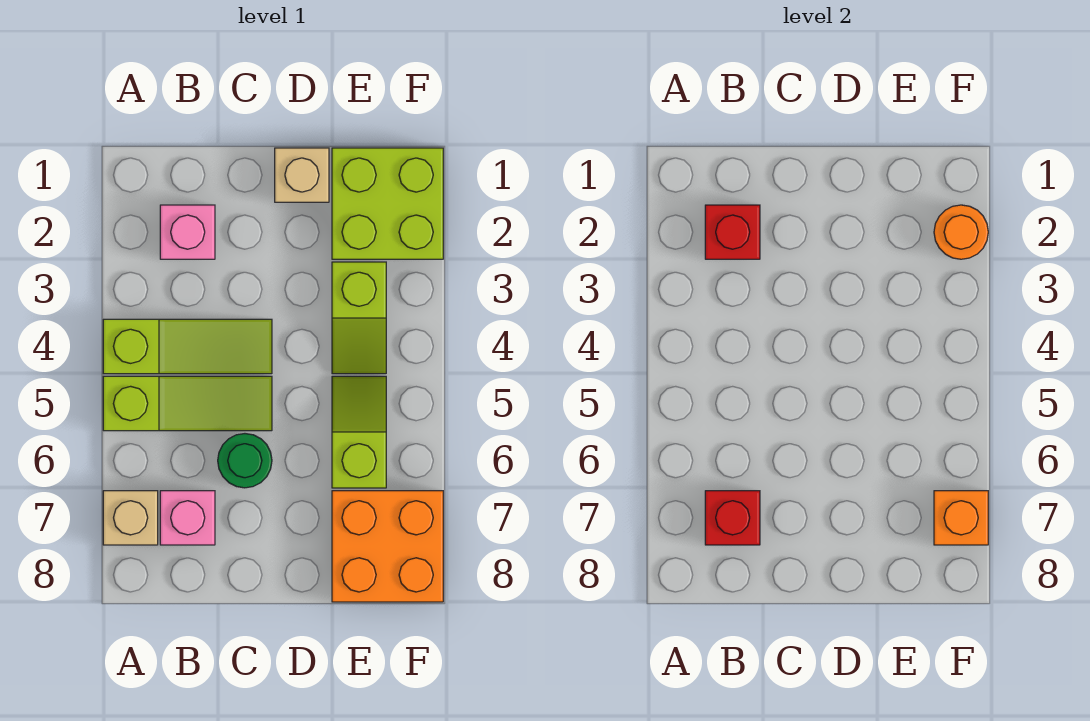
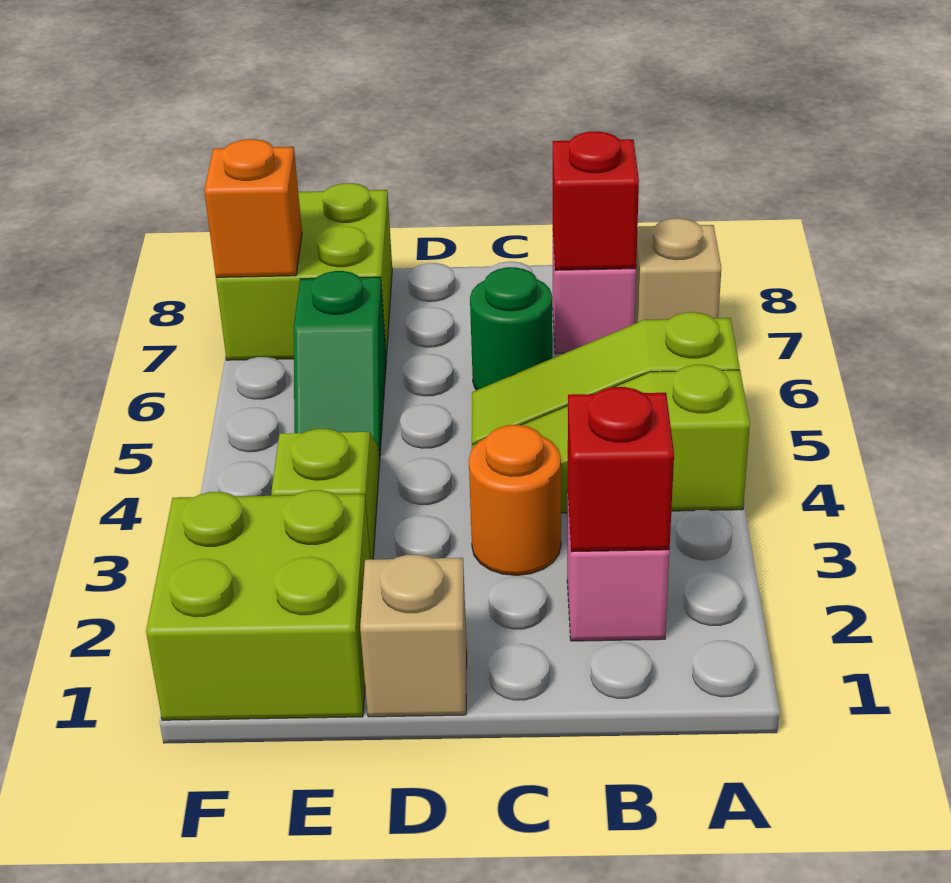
lime slope E5:E6 level 1 top 6 -> green slope E5:E6 level 1 top 6
orange brick E7:F8 level 1 -> lime brick E7:F8 level 1
orange round brick F2 level 2 -> orange round brick C3 level 1

